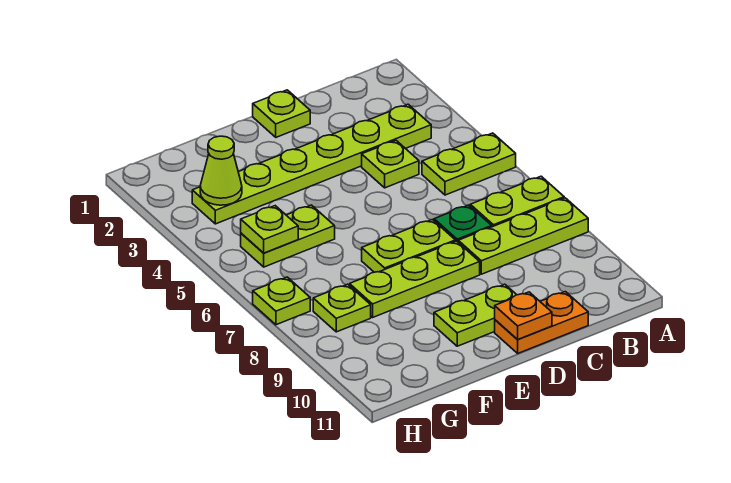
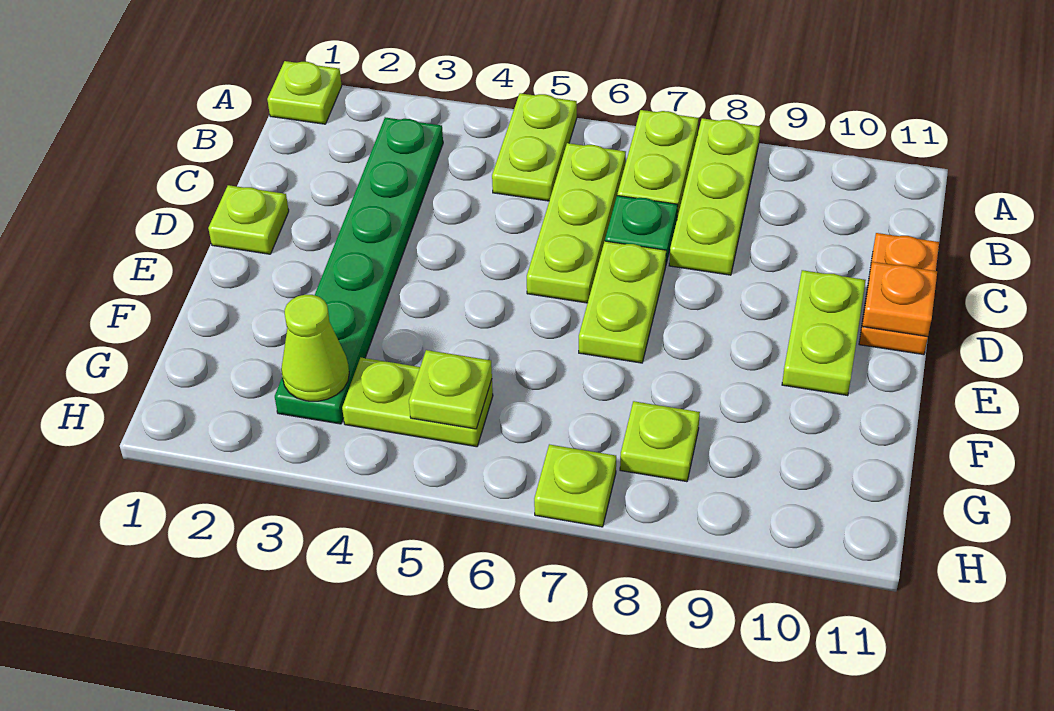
lime plate B3:G3 level 1 -> green plate B3:G3 level 1
lime plate C4 level 1 -> lime plate A1 level 1
lime plate D8:F8 level 1 -> lime plate B6:D6 level 1
lime plate F5:G5 level 1 -> lime plate G4:G5 level 1

